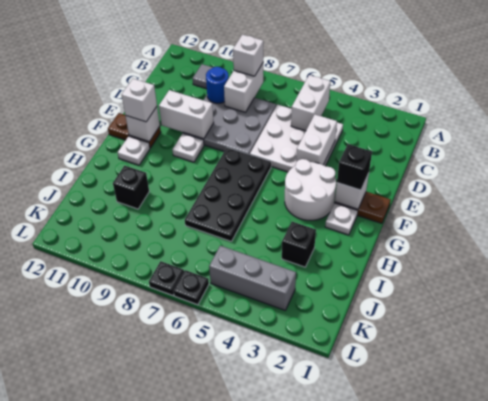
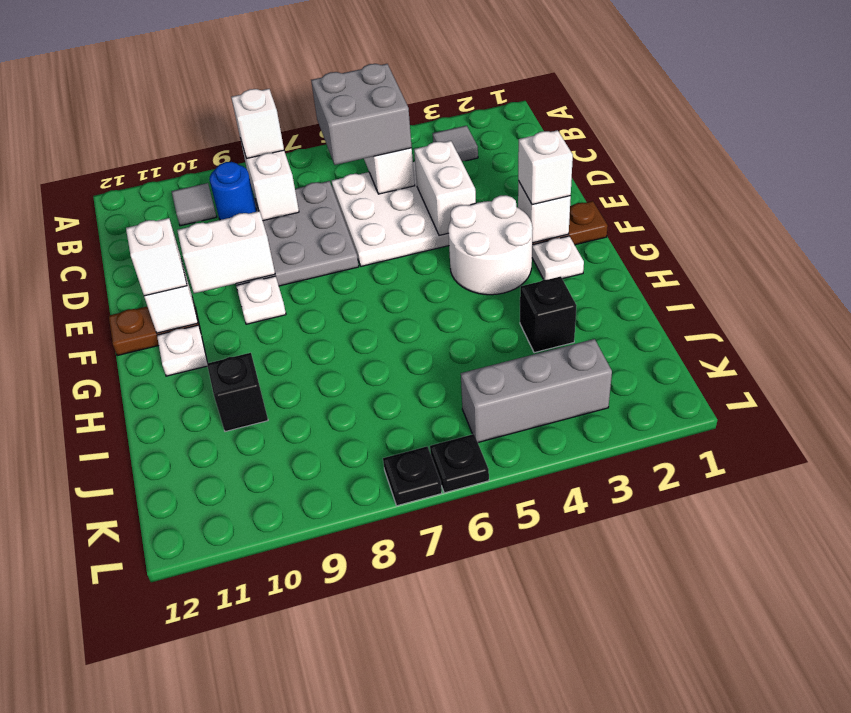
none -> grey tile B3 level 1
none -> grey brick B5:C6 level 3
black brick F2 level 3 -> white brick F2 level 3
black plate F6:I7 level 1 -> none

